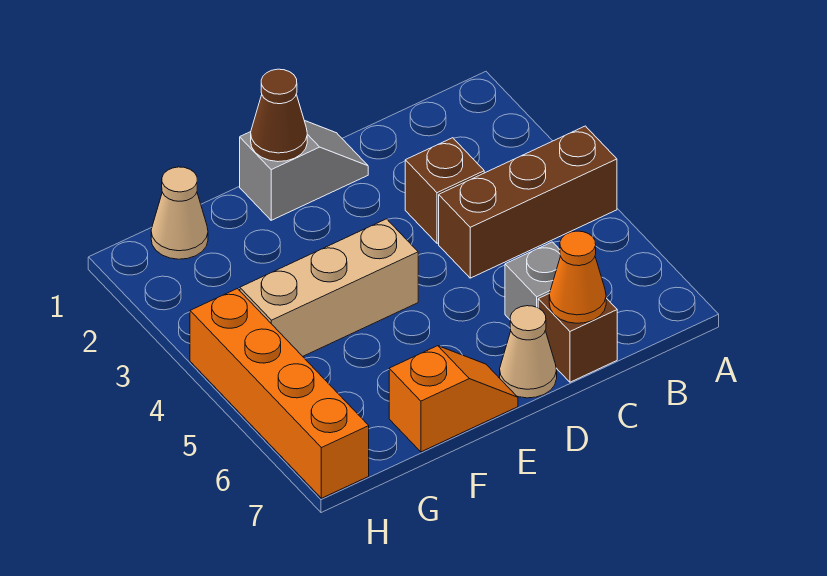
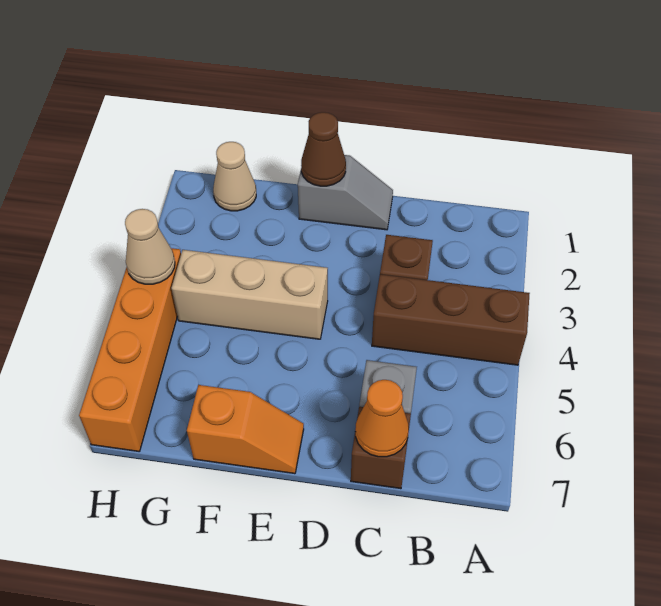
tan cone D7 level 1 -> tan cone H4 level 2

